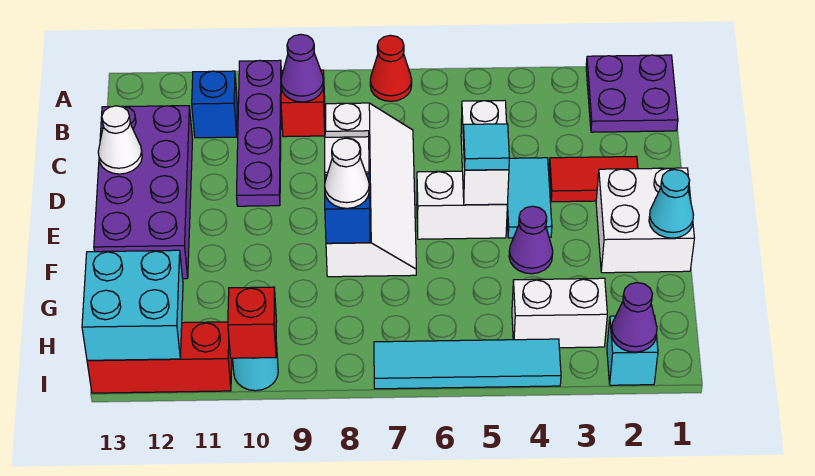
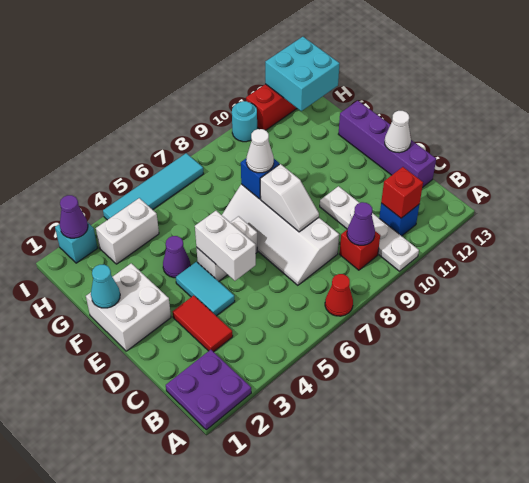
purple plate A10:D10 level 1 -> white plate A10:D10 level 1
purple brick C12:F13 level 1 -> purple brick C13:F13 level 1
red tile D2:D3 level 1 -> red tile C3:D3 level 1
cyan tile E5 level 3 -> none
red brick I10 level 2 -> red brick B11 level 2

